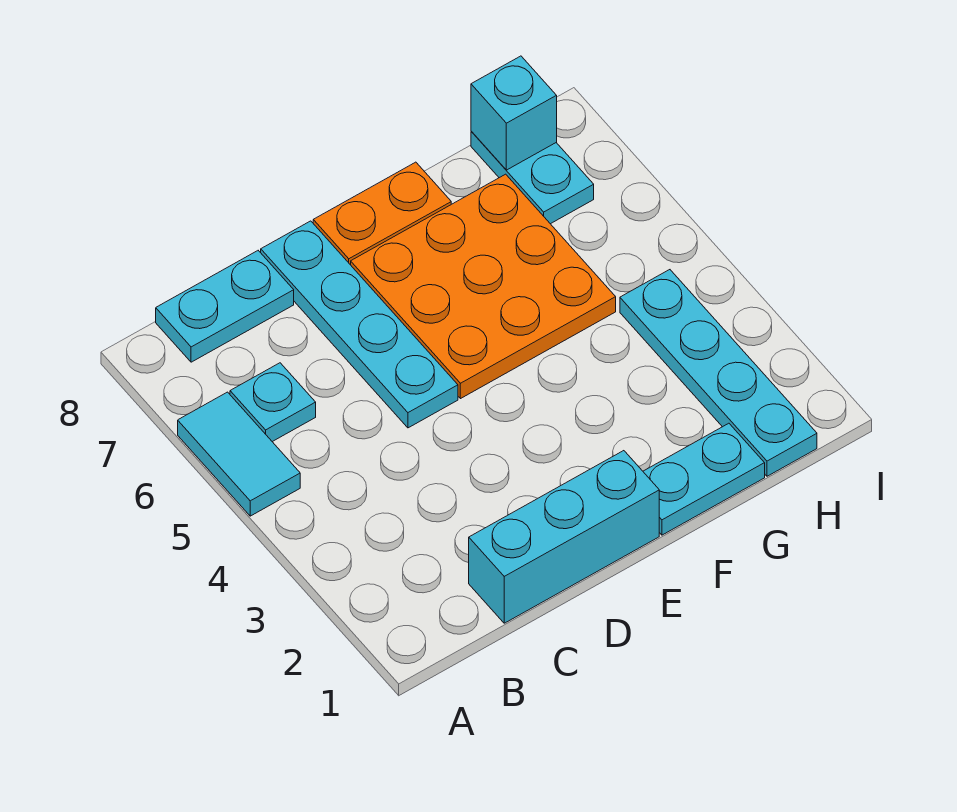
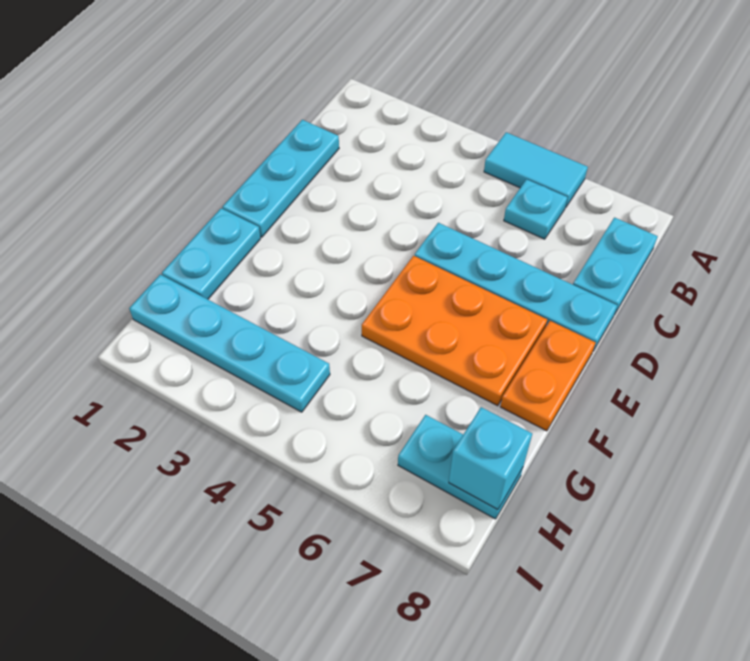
cyan brick C1:E1 level 1 -> cyan plate C1:E1 level 1
orange plate E5:G7 level 1 -> orange plate E5:F7 level 1

